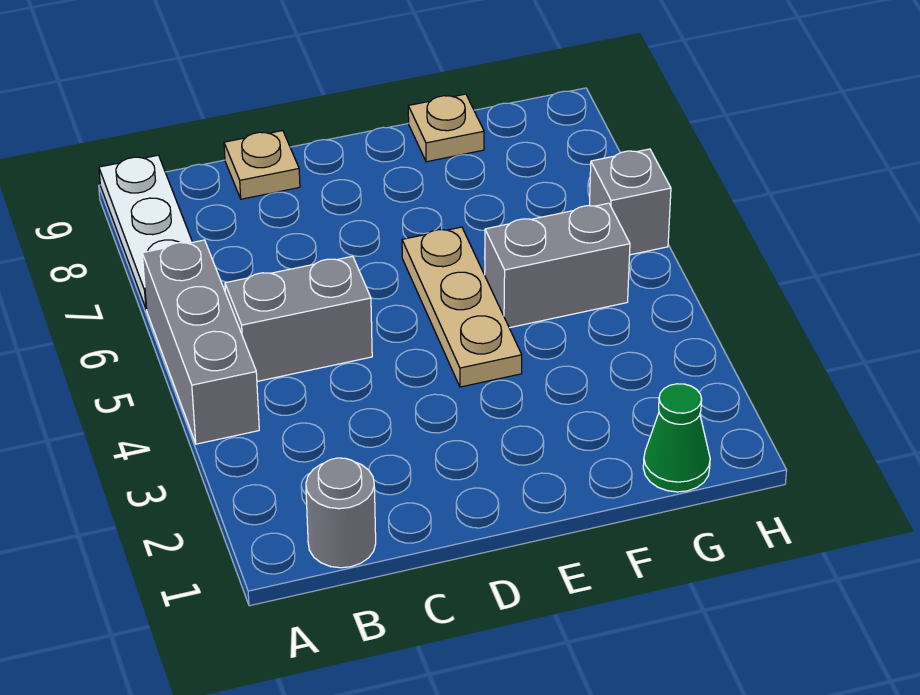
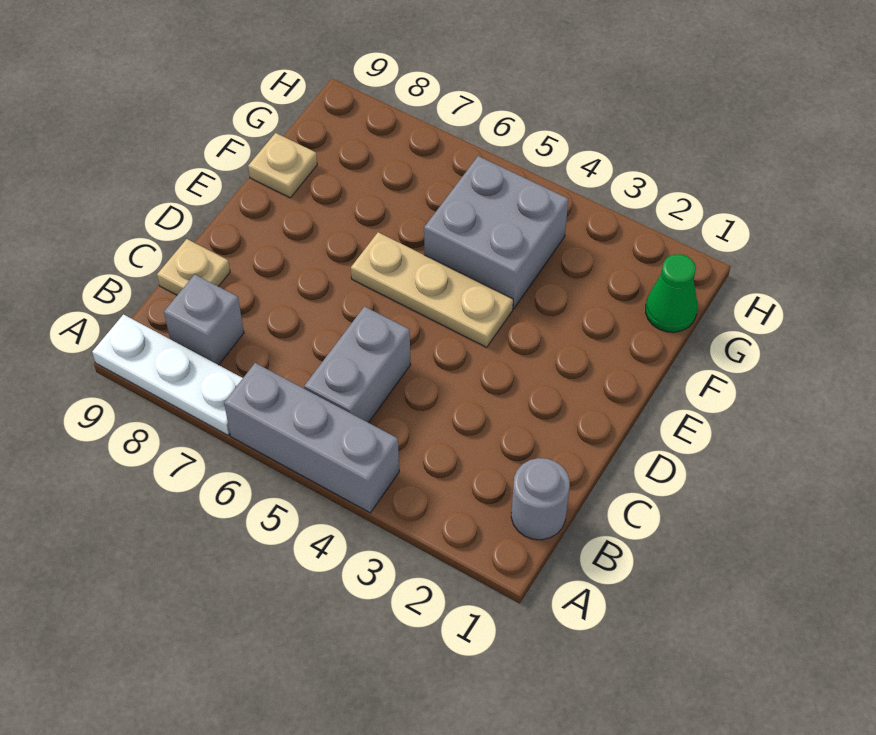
grey brick F5:G5 level 1 -> grey brick F4:G5 level 1
grey brick H6 level 1 -> grey brick B8 level 1

